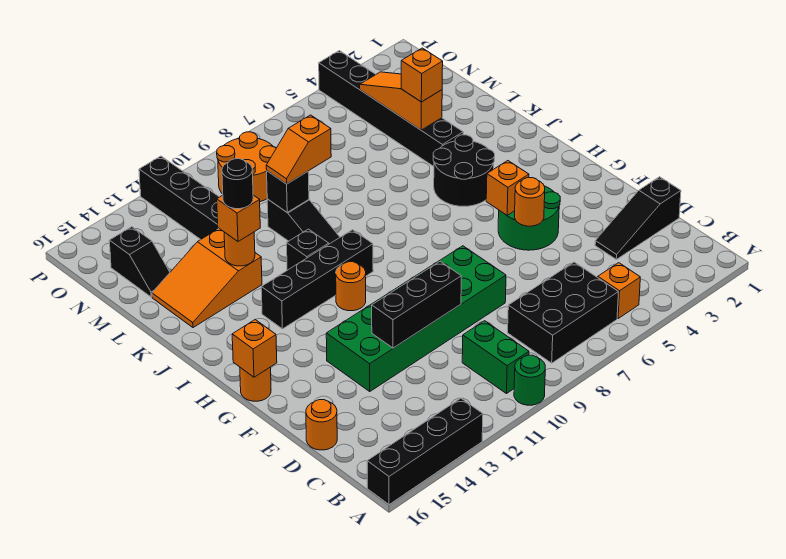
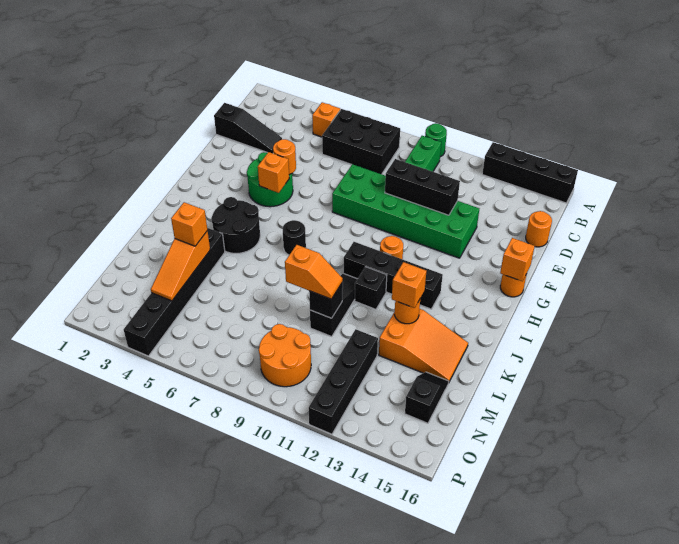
black round brick K13 level 4 -> black round brick I7 level 1

